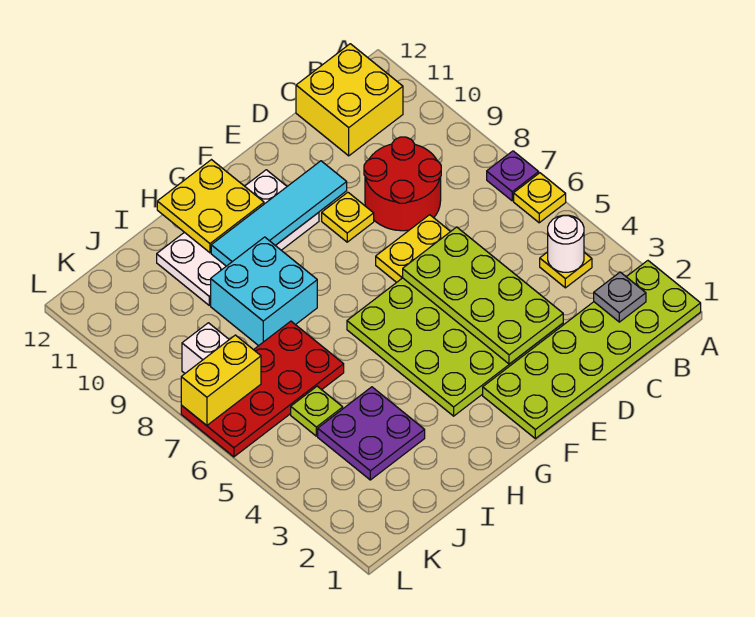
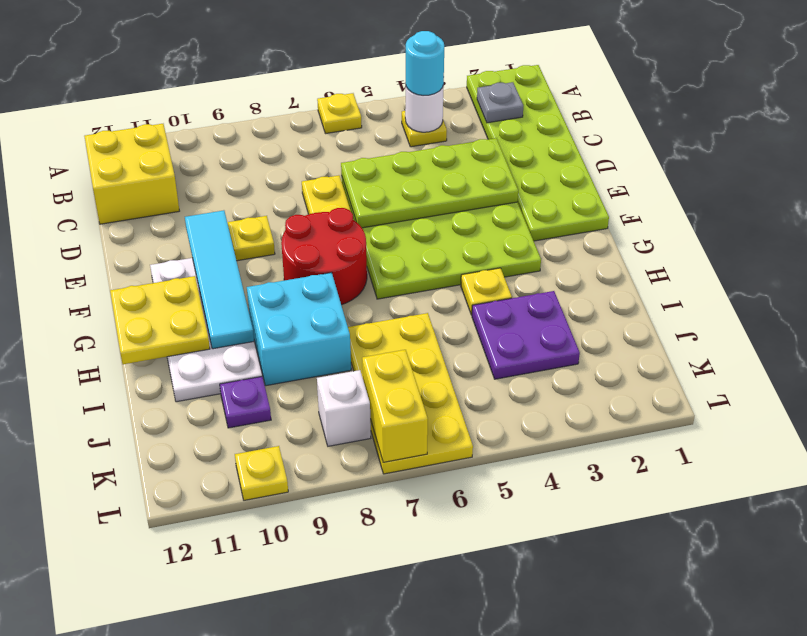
purple plate A7 level 1 -> purple plate J10 level 1
none -> cyan round brick B4 level 3
red round brick C8:D9 level 1 -> red round brick F7:G8 level 1
none -> yellow plate H4 level 1
red plate I6:L7 level 1 -> yellow plate I6:L7 level 1
lime plate J5 level 1 -> none
none -> yellow plate L10 level 1

